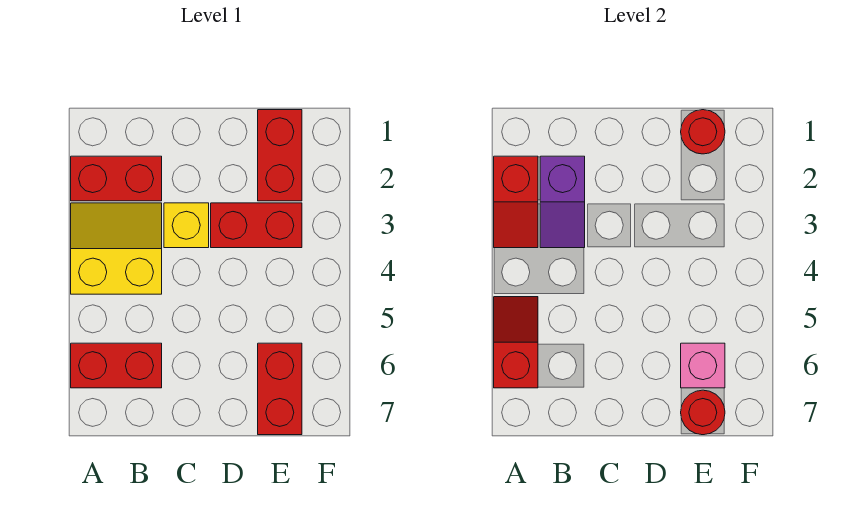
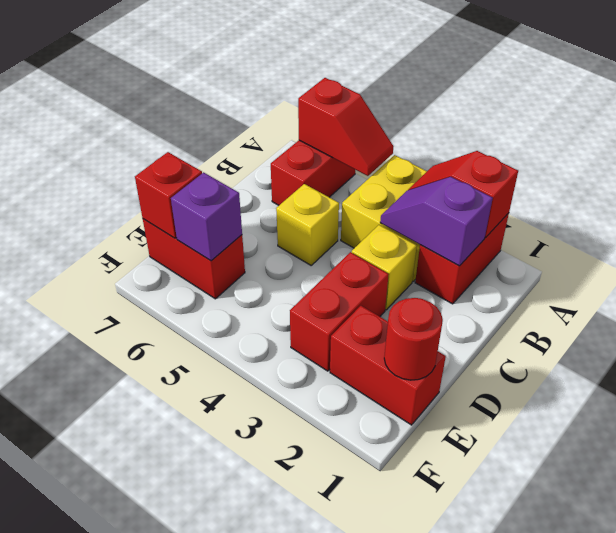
none -> yellow brick C5 level 1
pink brick E6 level 2 -> purple brick E6 level 2
red round brick E7 level 2 -> red brick E7 level 2

